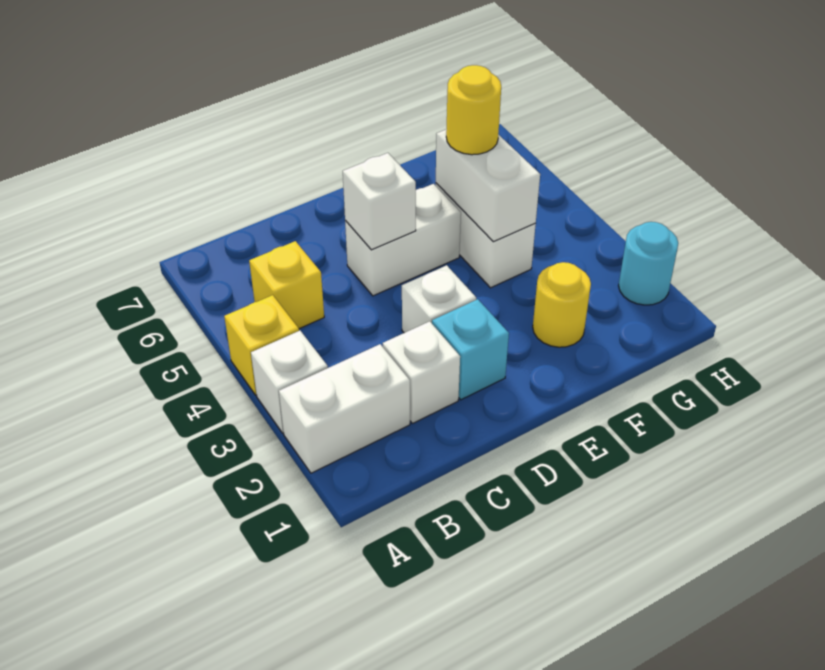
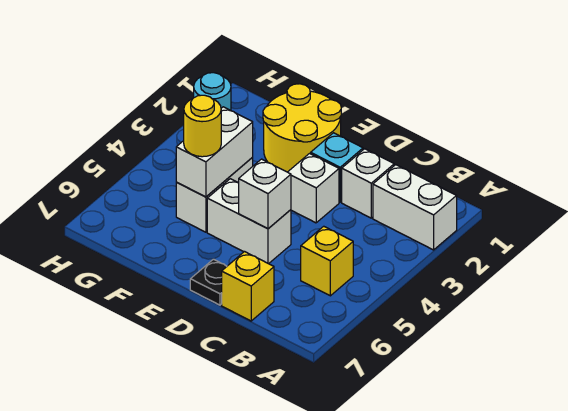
white brick A3 level 1 -> none
yellow brick A4 level 1 -> yellow brick C7 level 1
none -> black plate D7 level 1
yellow round brick F2 level 1 -> yellow round brick E1:F2 level 1

